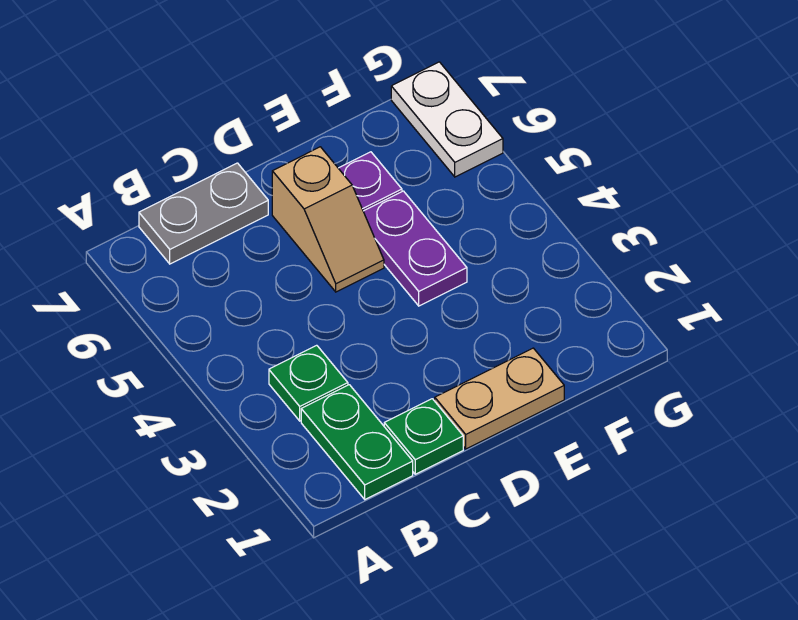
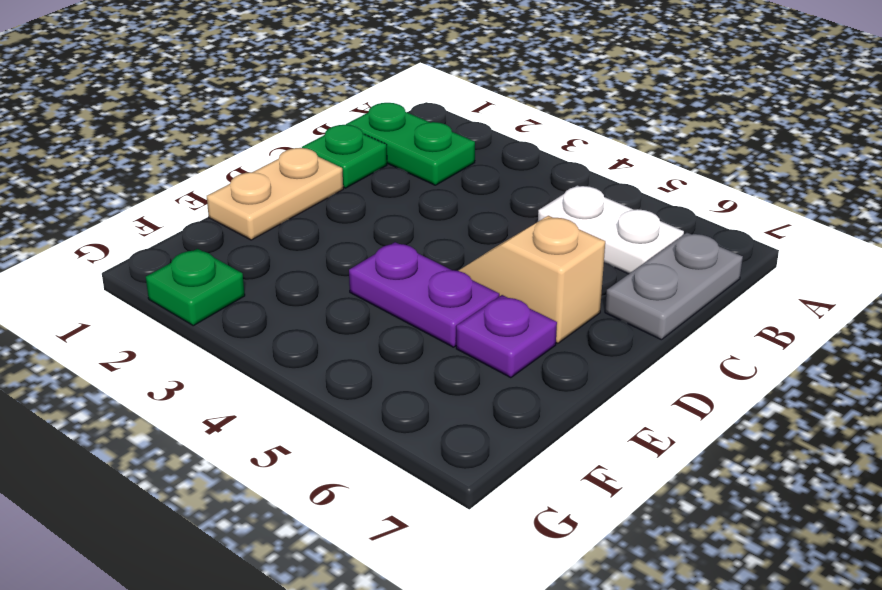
green plate B3 level 1 -> green plate G2 level 1
white plate G6:G7 level 1 -> white plate B5:B6 level 1

